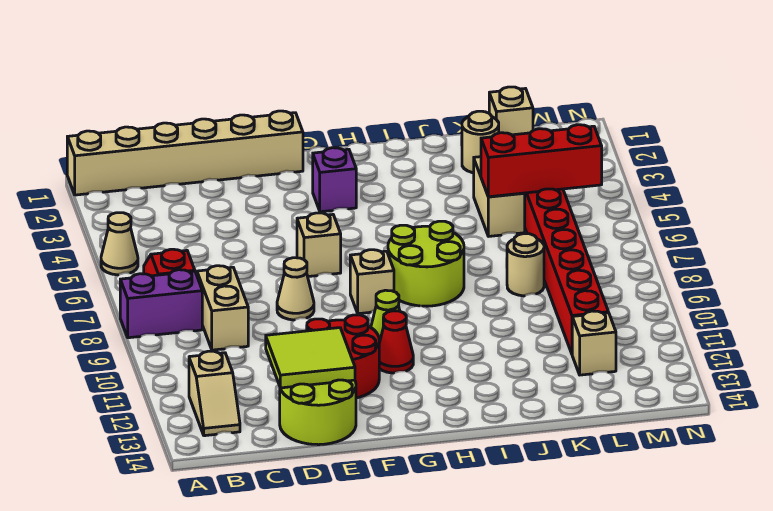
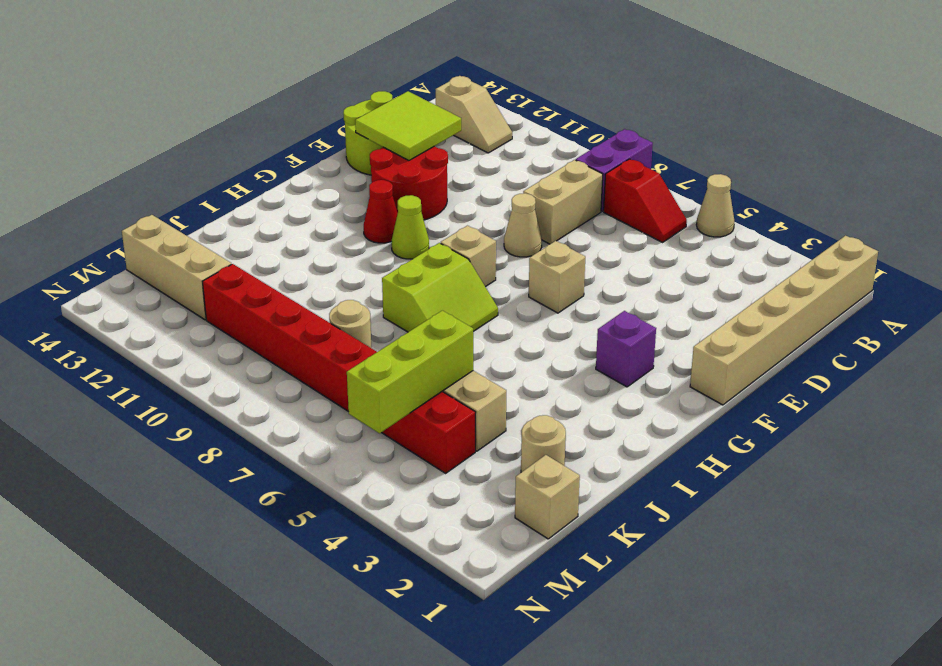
tan slope B12:B13 level 1 top 12 -> tan slope B12:B13 level 1 top 13
tan brick C8:C9 level 1 -> tan brick C8:D8 level 1
lime round brick H7:I8 level 1 -> lime slope H7:I8 level 1 top 8
red brick K5:M5 level 2 -> lime brick K5:M5 level 2
tan brick L12 level 1 -> tan brick L12:L14 level 1

